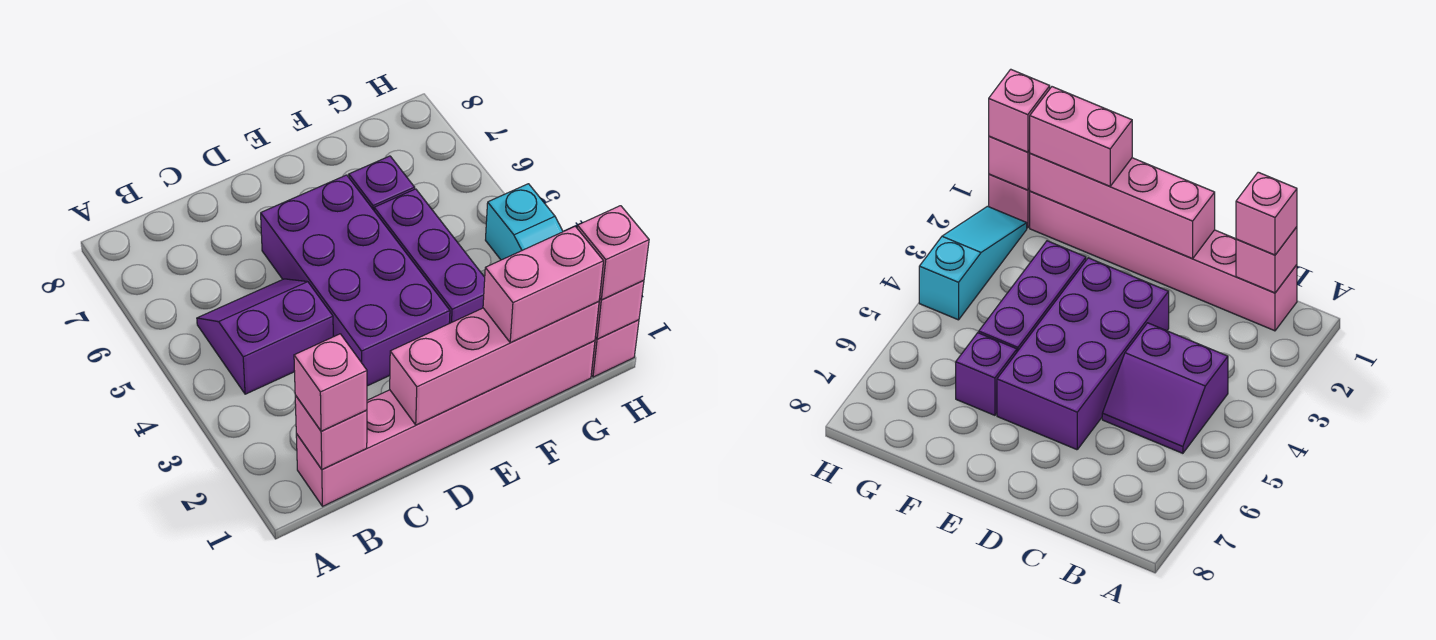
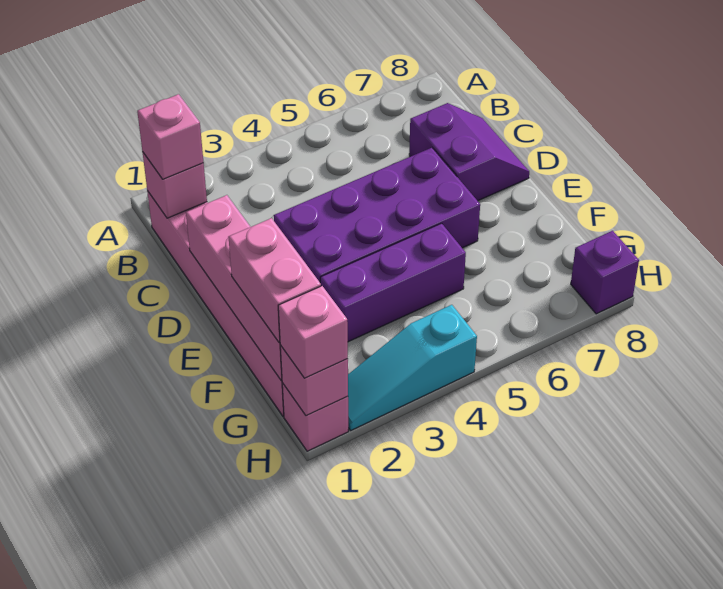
purple slope B4:C5 level 1 top 4 -> purple slope C7:D8 level 1 top 7
purple brick F6 level 1 -> purple brick H8 level 1

